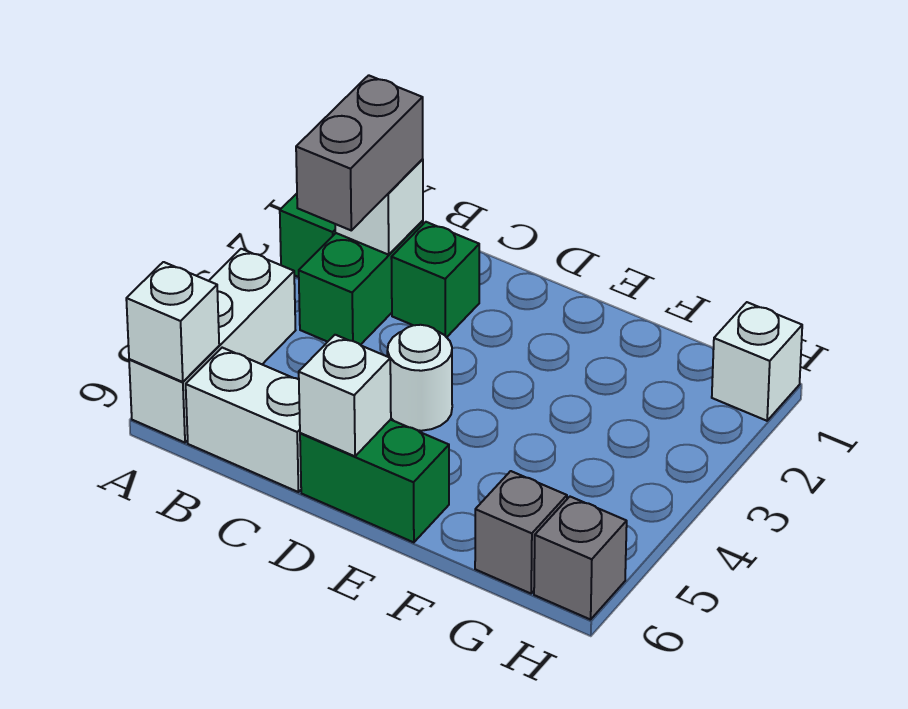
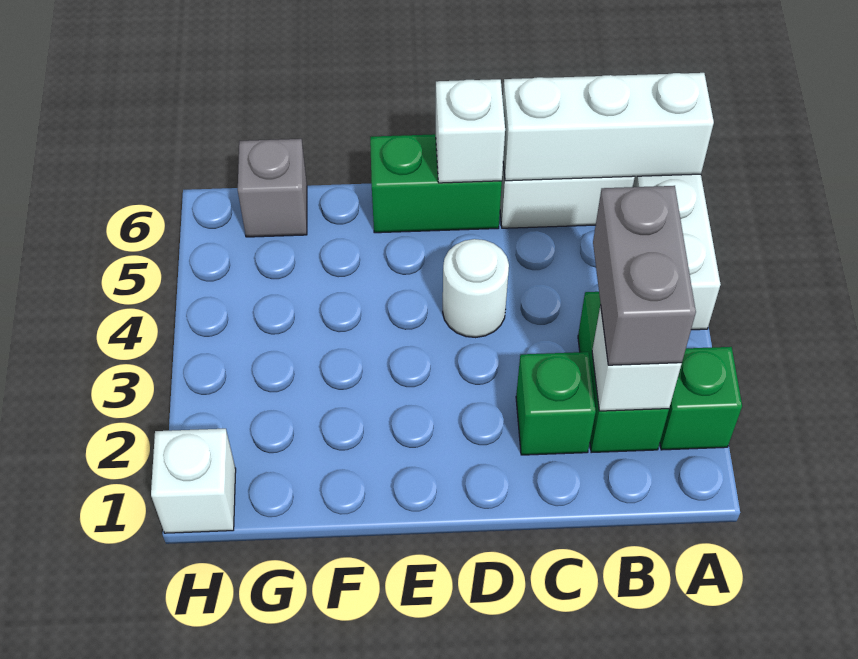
white brick A6 level 2 -> white brick A6:C6 level 2
grey brick H6 level 1 -> none

